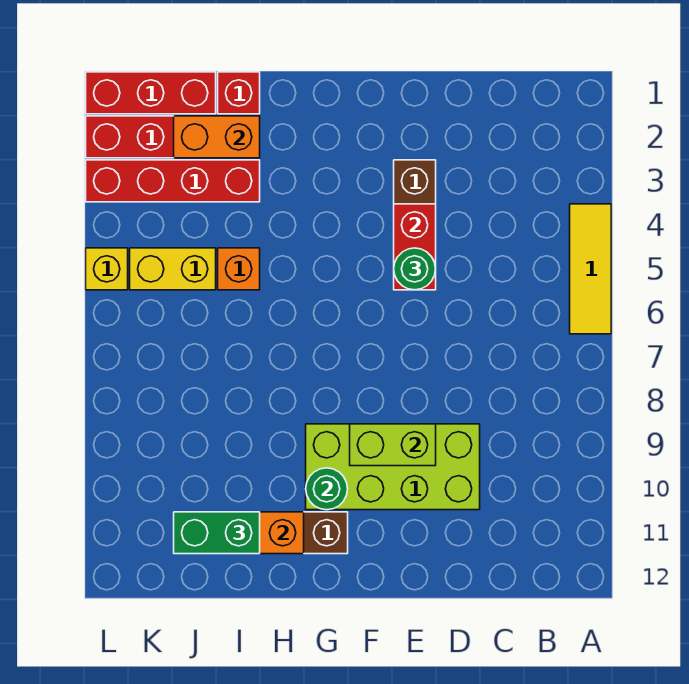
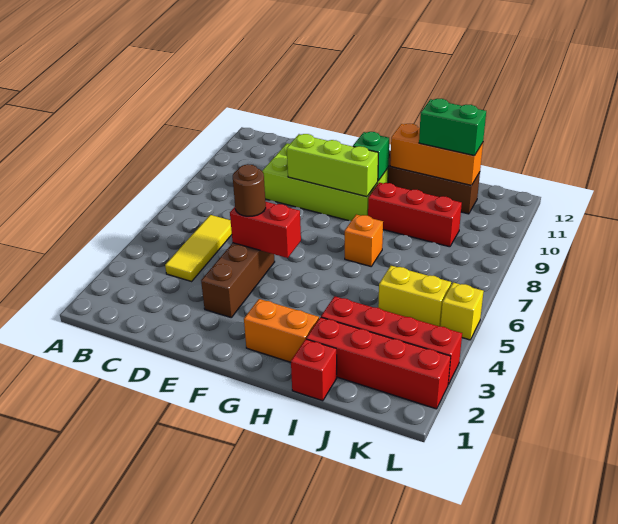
yellow tile A4:A6 level 1 -> yellow tile C4:C6 level 1
red brick E4:E5 level 2 -> red brick E5:F5 level 2
green round brick E5 level 3 -> brown round brick E5 level 3
lime brick E9:F9 level 2 -> lime brick E9:G9 level 2
green round brick G10 level 2 -> green brick G10 level 2
orange brick I2:J2 level 2 -> orange brick G2:H2 level 1
orange brick I5 level 1 -> orange brick H7 level 1
red brick J1:L1 level 1 -> red brick H9:J9 level 1

